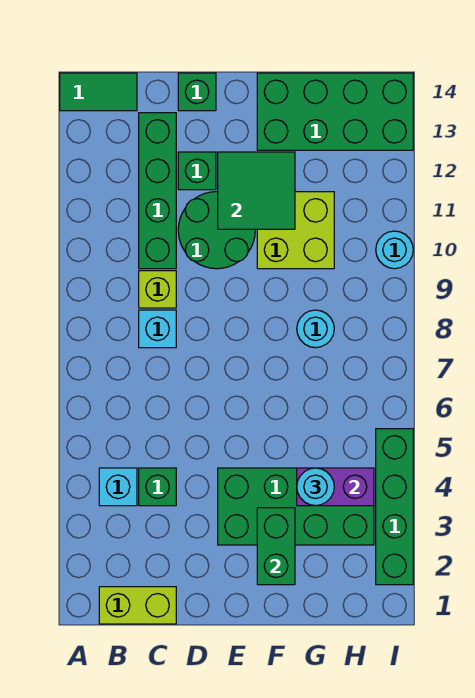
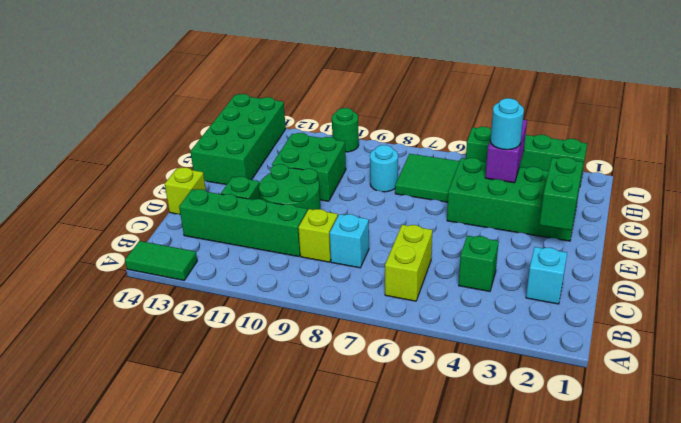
green tile A14:B14 level 1 -> green tile A13:A14 level 1
lime brick B1:C1 level 1 -> lime brick B6:C6 level 1
cyan brick B4 level 1 -> cyan brick C2 level 1
green brick D14 level 1 -> lime brick D14 level 1
green brick E3:H4 level 1 -> green brick F2:G5 level 1
green tile E11:F12 level 2 -> green tile G6:H7 level 1
green brick F2:F3 level 2 -> green brick E2:F2 level 2
lime brick F10:G11 level 1 -> green brick F10:G11 level 1
cyan round brick I10 level 1 -> green round brick I10 level 1

